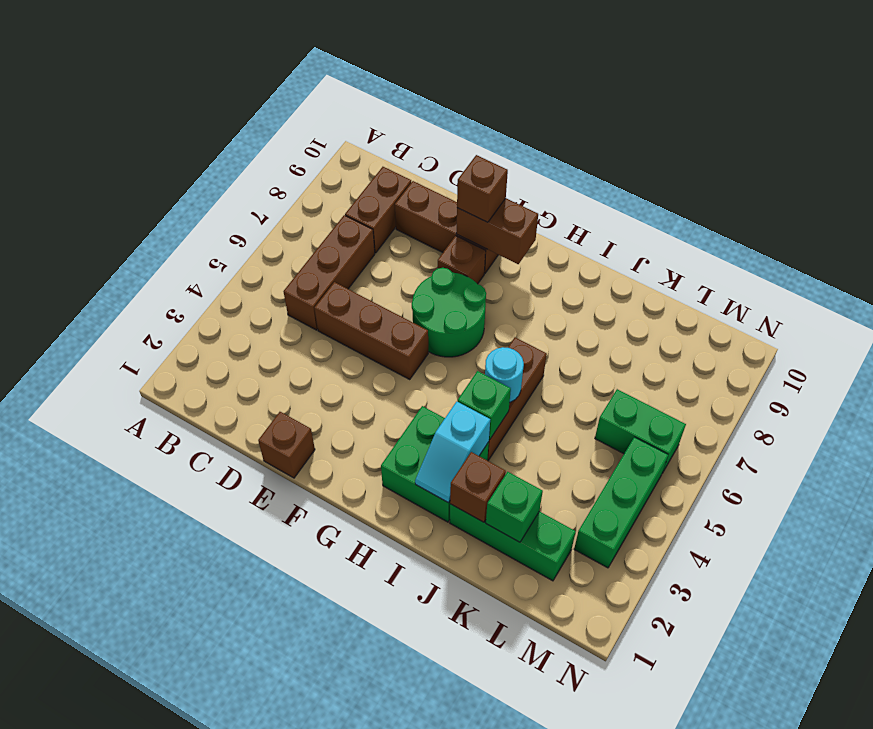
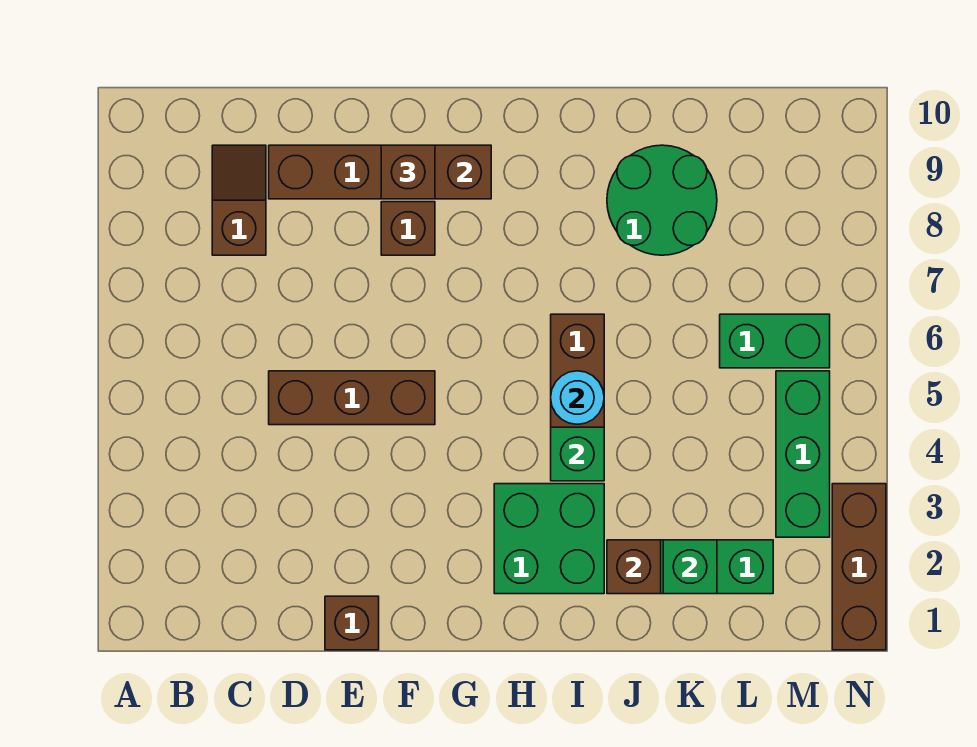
brown brick C5:C7 level 1 -> brown brick N1:N3 level 1
brown brick C8:C9 level 1 -> brown slope C8:C9 level 1 top 8
green round brick F6:G7 level 1 -> green round brick J8:K9 level 1
cyan slope I2:I3 level 2 top 3 -> none

